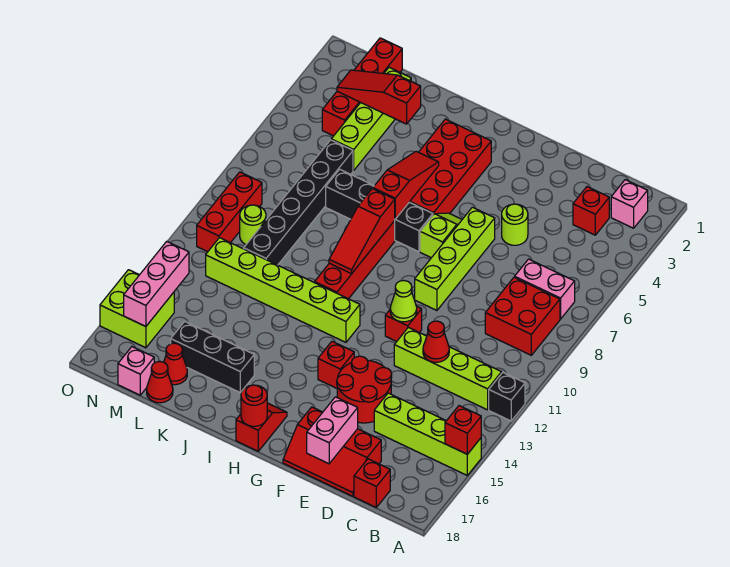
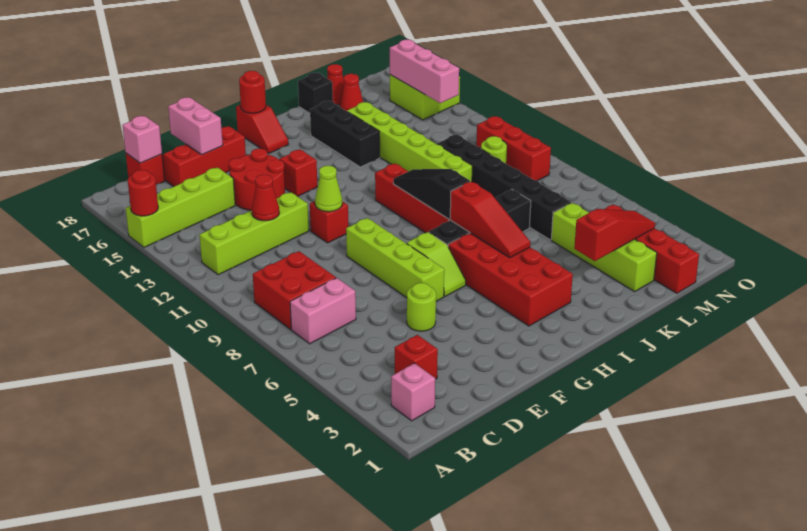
black brick A12 level 1 -> black brick K18 level 1
red brick A15 level 2 -> red round brick A15 level 2
lime brick H12:M12 level 1 -> lime brick K10:K15 level 1
red slope I8:I10 level 2 top 8 -> black slope I8:I10 level 2 top 8
black brick J16:L16 level 1 -> black brick J14:J16 level 1
pink brick M18 level 1 -> pink brick C18 level 2

